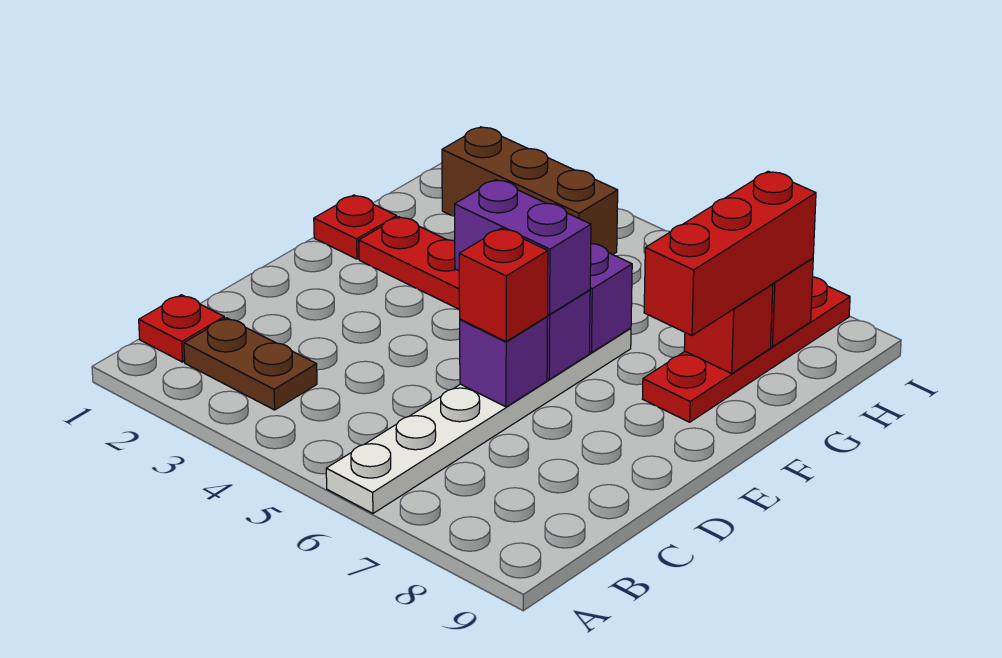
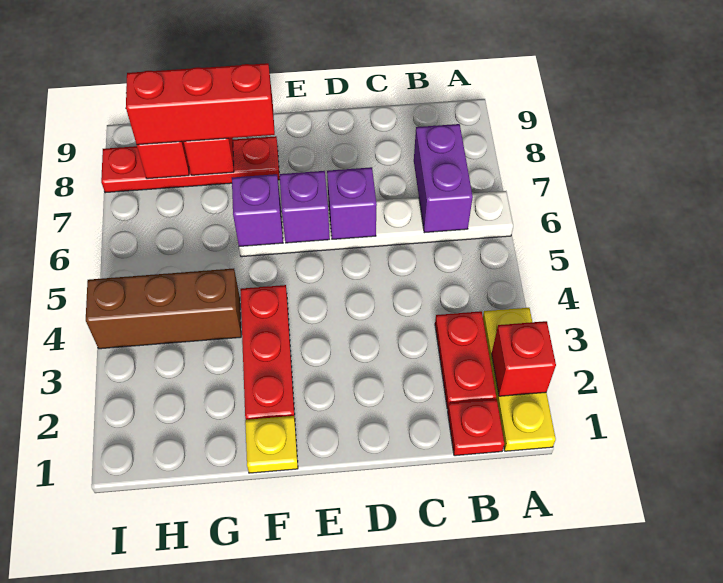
none -> yellow plate A1:A3 level 1
brown plate B2:B3 level 1 -> red plate B2:B3 level 1
red brick D6 level 3 -> red brick A2 level 2
purple brick E5:E6 level 3 -> purple brick B6:B7 level 2
red plate F1 level 1 -> yellow plate F1 level 1
brown brick H2:H4 level 1 -> brown brick G4:I4 level 1

